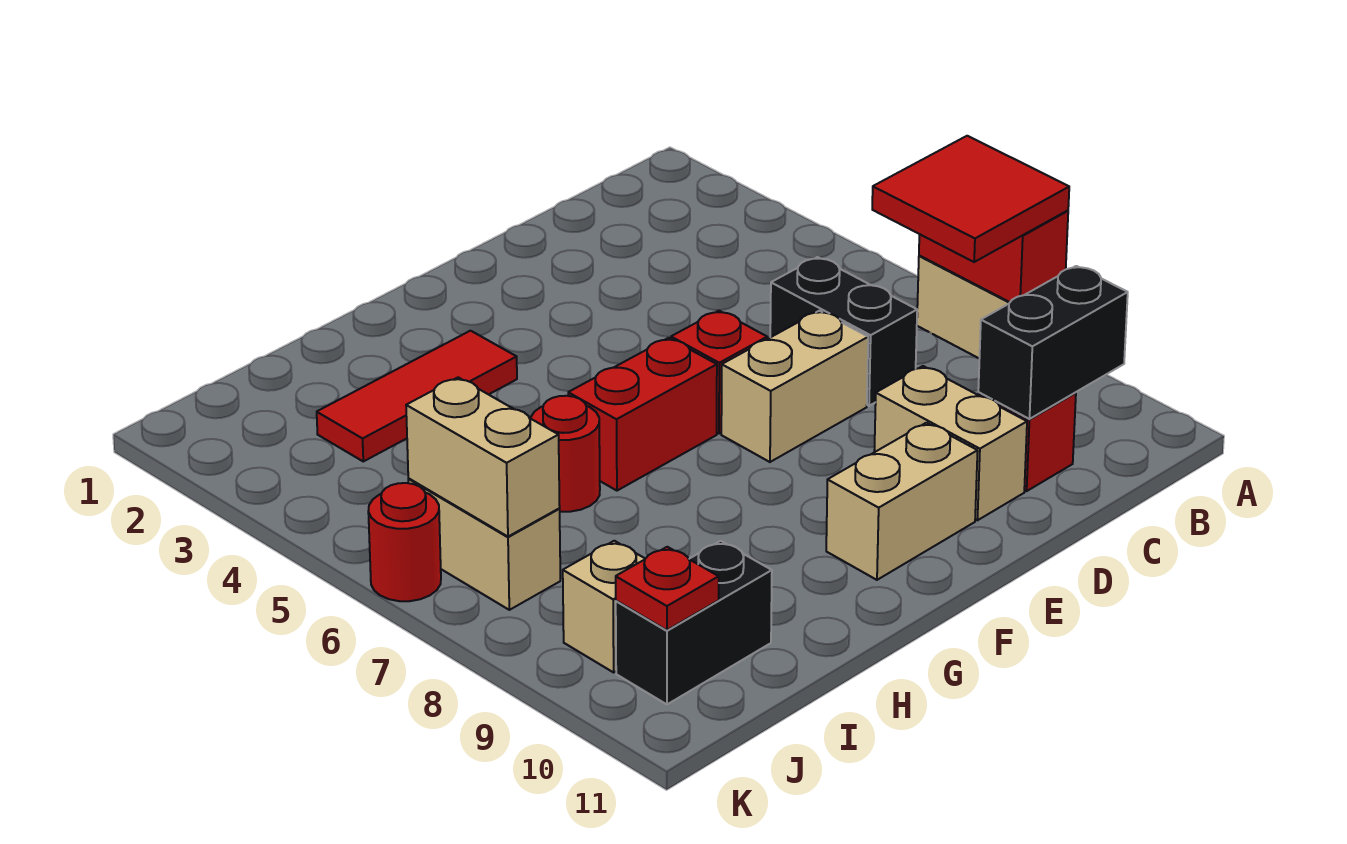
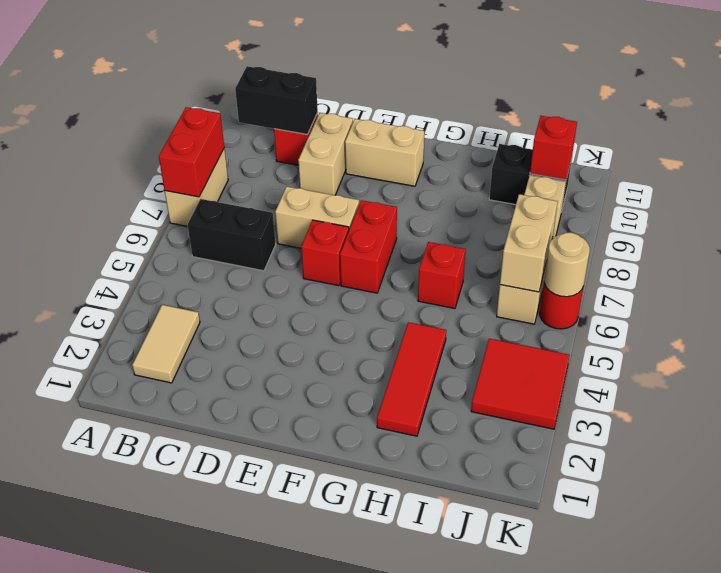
red tile A7:B8 level 3 -> red tile J3:K4 level 1
none -> tan tile B2:B3 level 1
black brick C6:C7 level 1 -> black brick B6:C6 level 1
red brick F6:G6 level 1 -> red brick F6:F7 level 1
red tile G3:I3 level 1 -> red tile H2:H4 level 1
red round brick H6 level 1 -> red brick H6 level 1
red plate J10 level 2 -> red brick J10 level 2
none -> tan round brick K6 level 2

